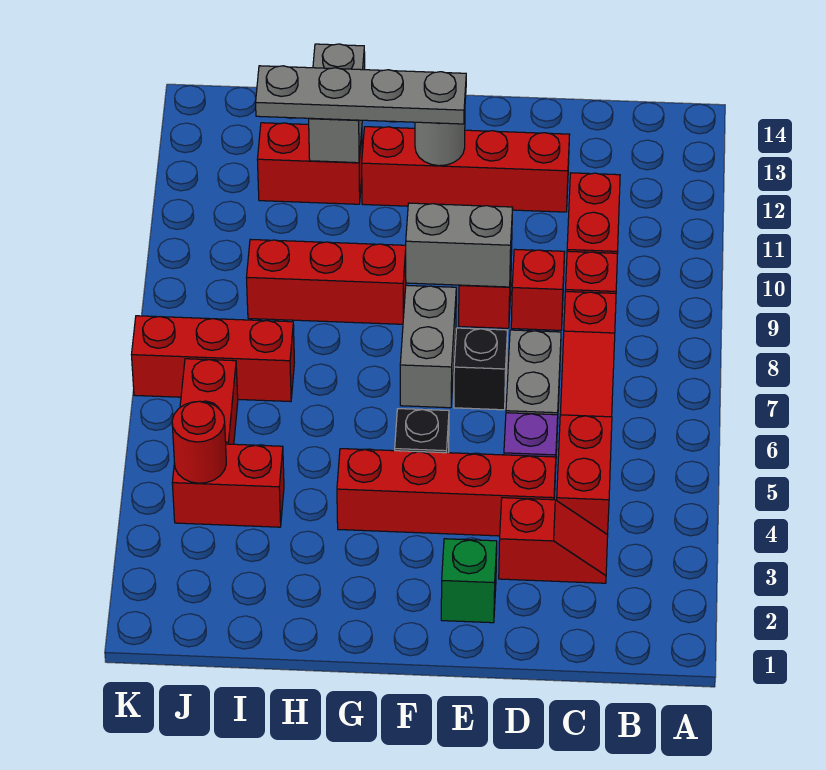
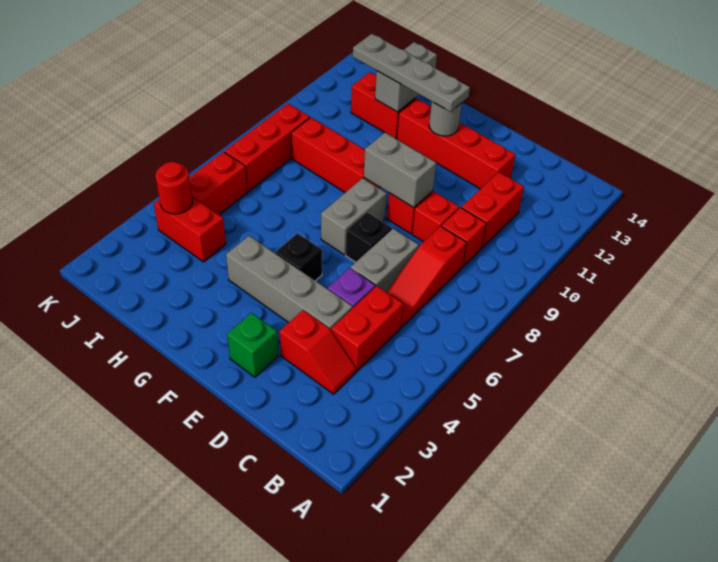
red brick D4:G4 level 1 -> grey brick D4:G4 level 1
red brick I7:K7 level 1 -> red brick J7:J9 level 1

